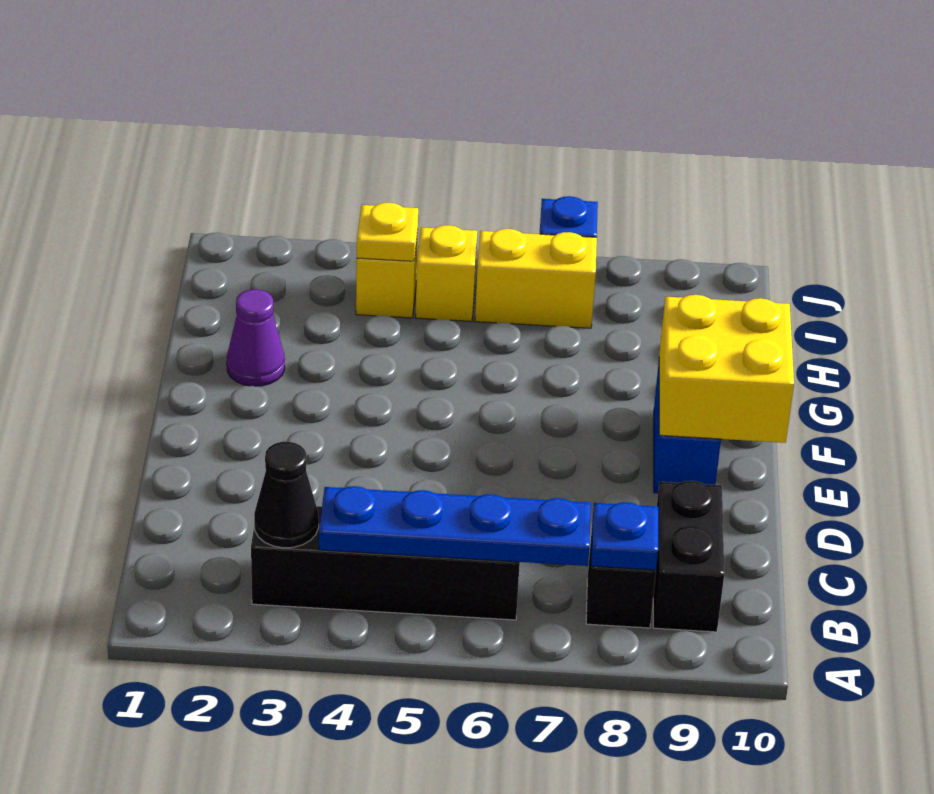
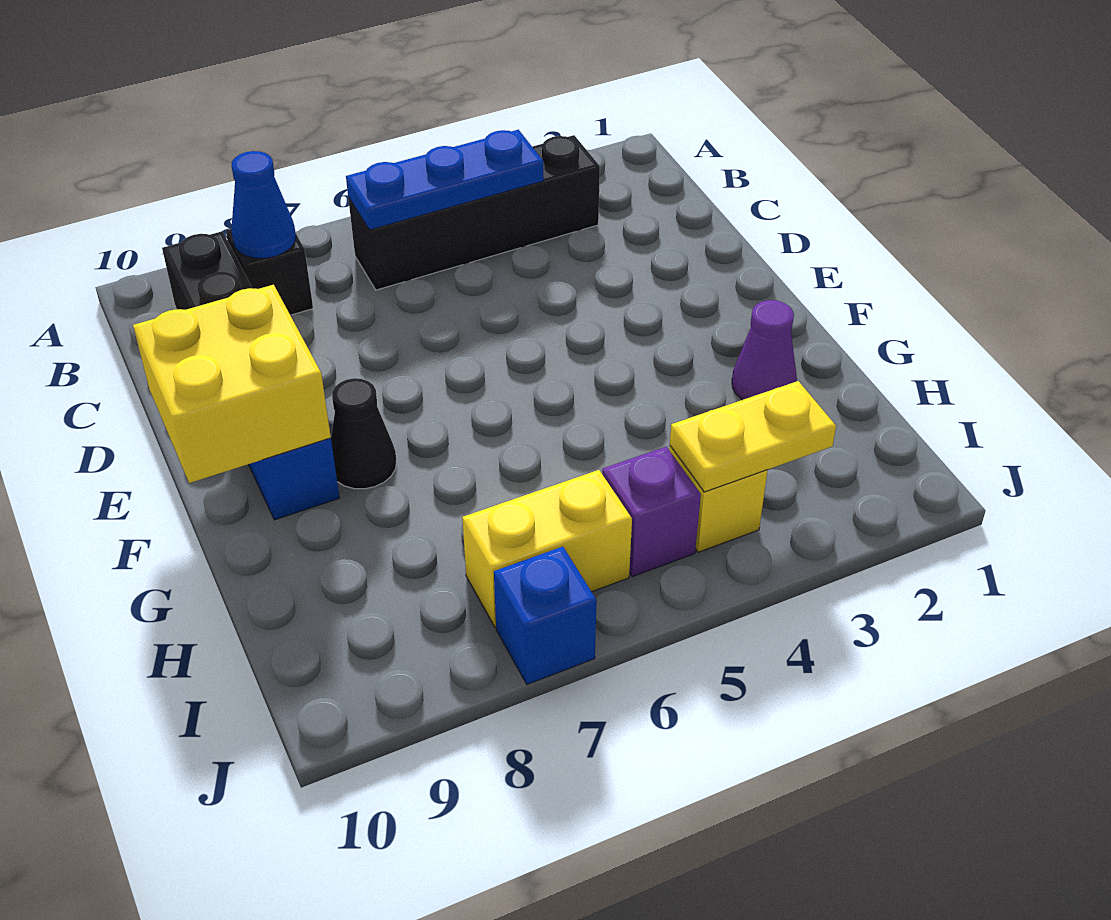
black cone B3 level 2 -> black cone F8 level 1
blue plate B4:B7 level 2 -> blue plate B4:B6 level 2
blue plate B8 level 2 -> blue cone B8 level 2
yellow plate I4 level 2 -> yellow plate I3:I4 level 2
yellow brick I5 level 1 -> purple brick I5 level 1

